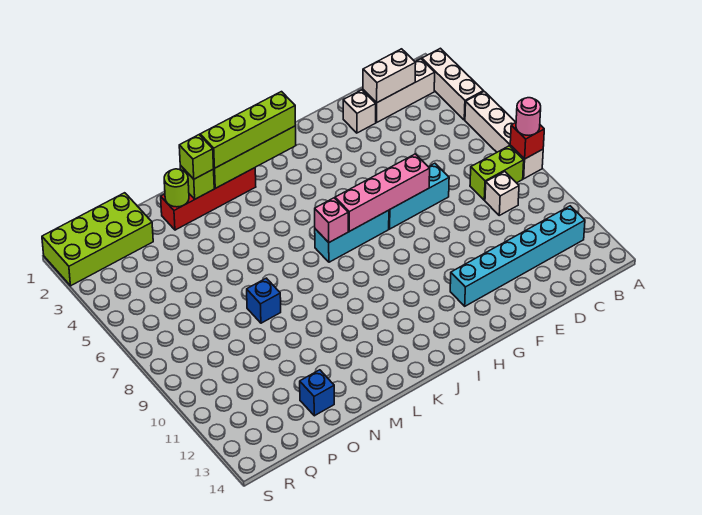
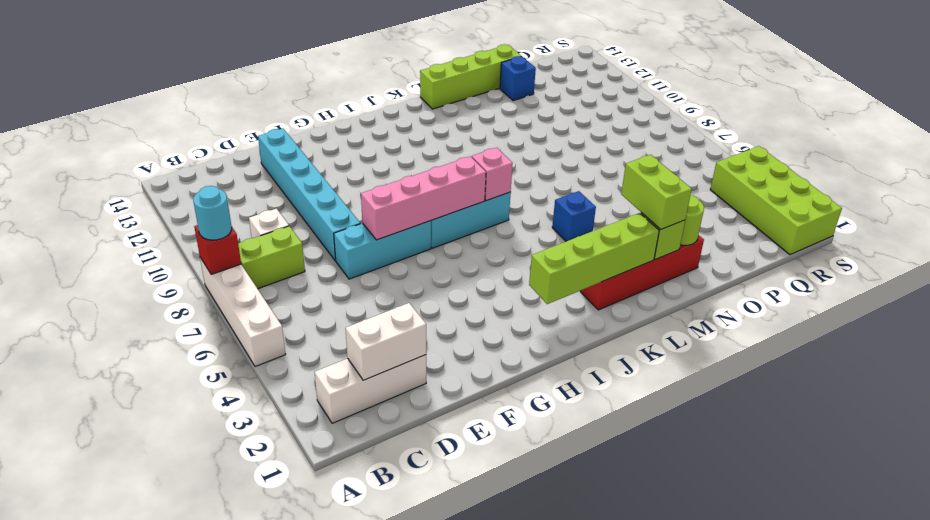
white brick A2:A4 level 1 -> none
pink round brick A8 level 3 -> cyan round brick A8 level 3
cyan brick B12:G12 level 1 -> cyan brick E8:E13 level 1
white brick E2 level 1 -> none
lime brick I2:L2 level 3 -> lime brick L14:O14 level 1
lime brick M2 level 3 -> lime brick M2:M3 level 3
blue brick N8 level 1 -> blue brick L5 level 1
lime brick P1:S2 level 1 -> lime brick R1:S4 level 1

